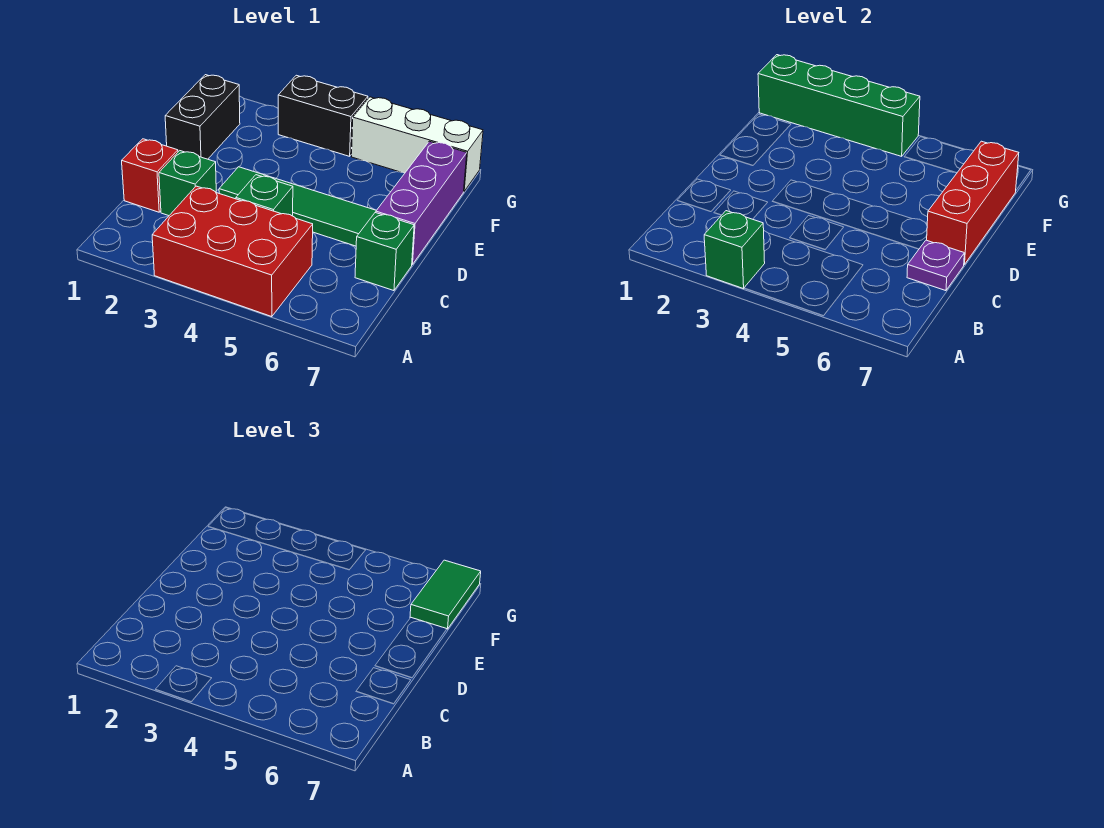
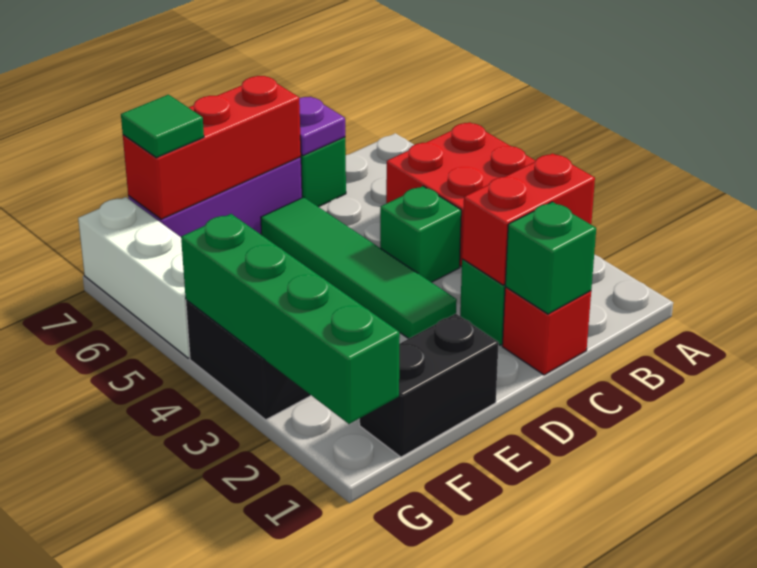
green brick A3 level 2 -> green brick C1 level 2
none -> red brick B2:C2 level 2
green tile F7:G7 level 3 -> green tile F7 level 3

